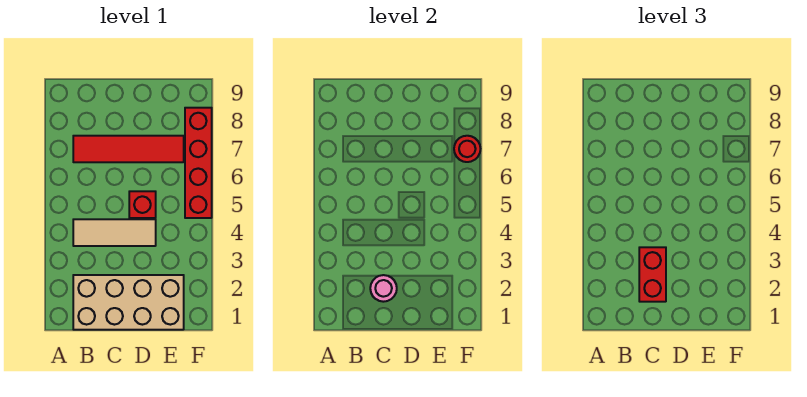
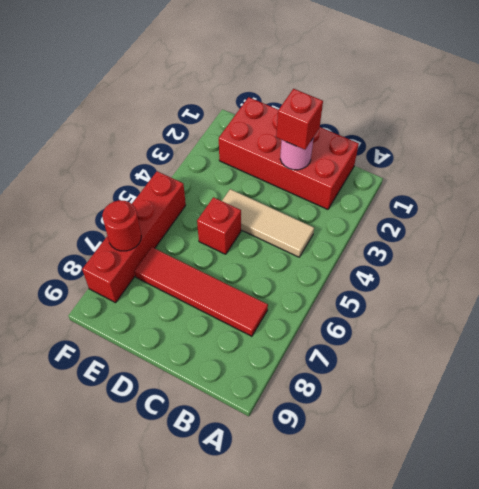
tan brick B1:E2 level 1 -> red brick B1:E2 level 1
red brick C2:C3 level 3 -> red brick C2 level 3

